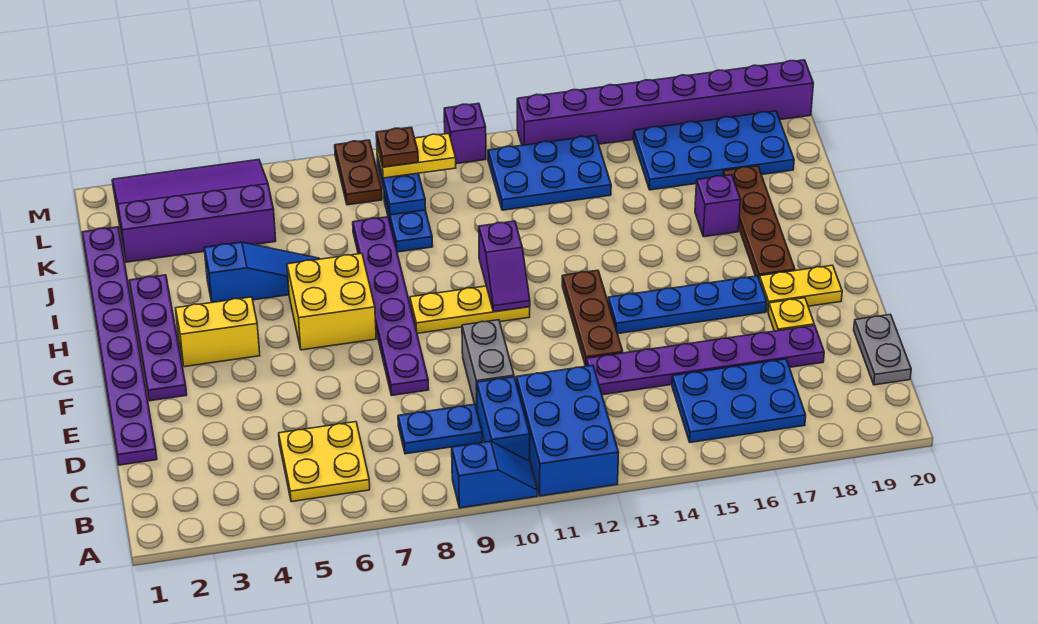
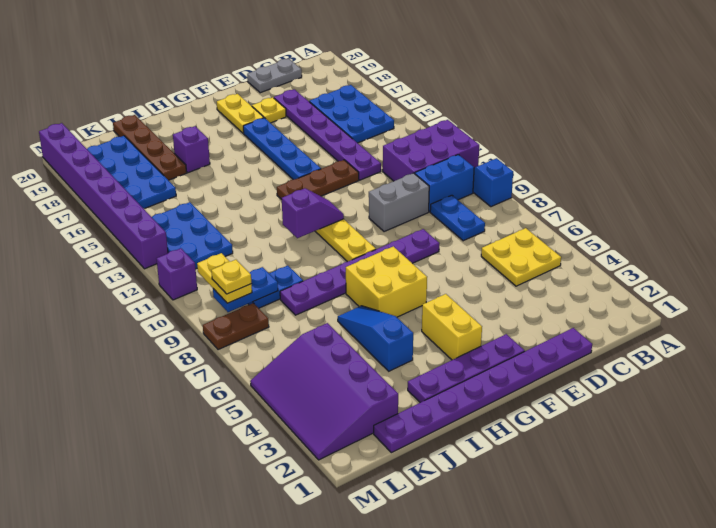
blue brick A11:C12 level 1 -> purple brick A11:C12 level 1
brown plate G18:J18 level 1 -> brown plate J17:J20 level 1
brown plate L9 level 4 -> yellow plate L9 level 4

